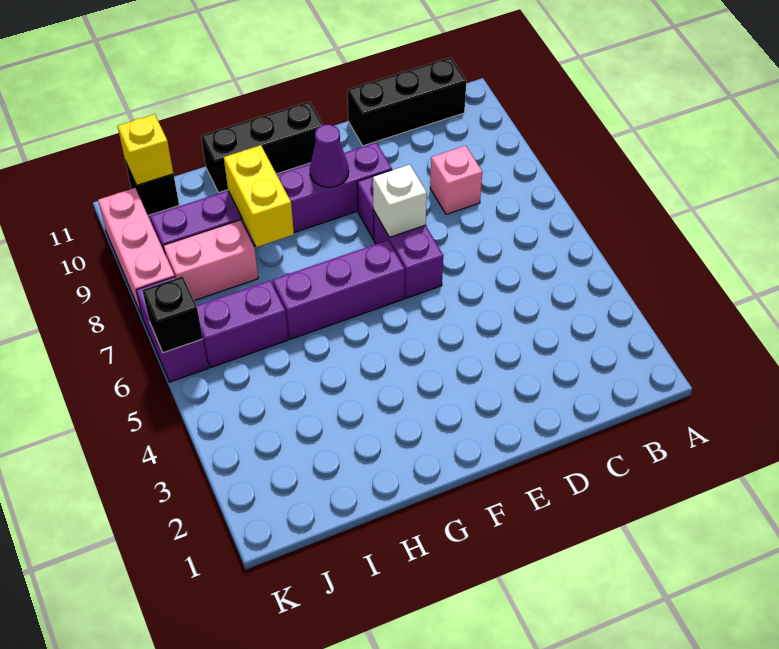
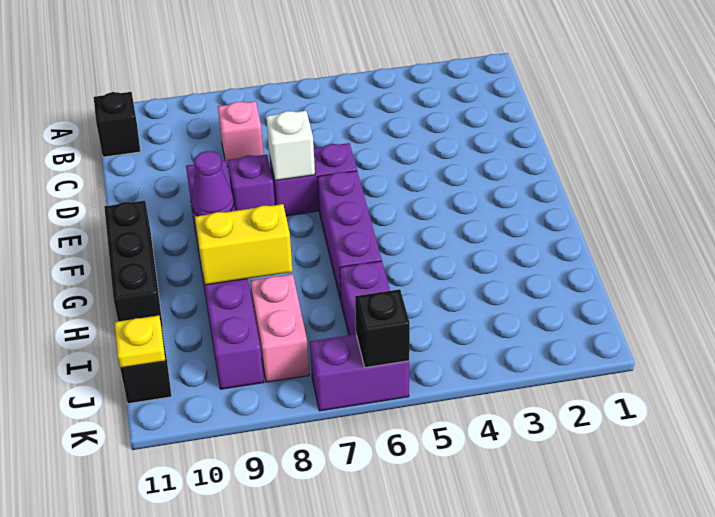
black brick B11:D11 level 1 -> black brick B11 level 1
yellow brick J11 level 2 -> yellow plate J11 level 2
pink brick K8:K10 level 1 -> none

